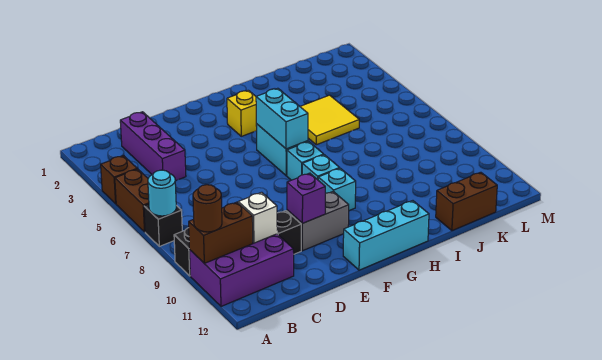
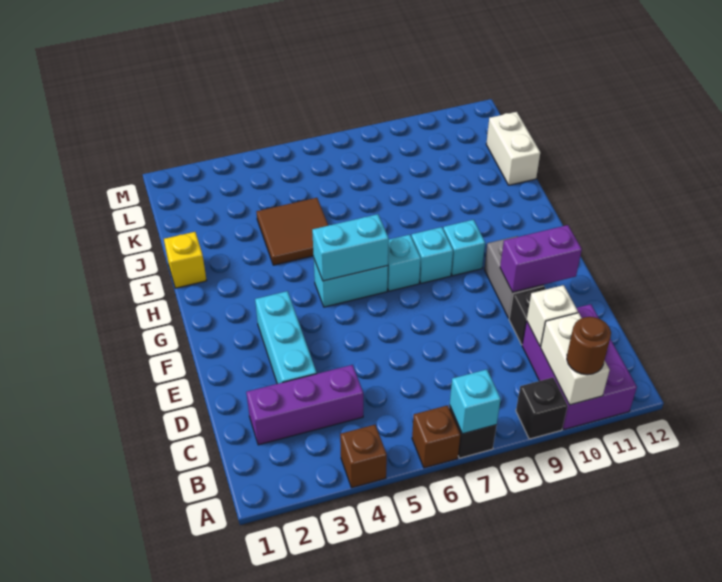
brown brick A5:A6 level 1 -> brown brick A6 level 1
cyan round brick A7 level 2 -> cyan brick A7 level 2
brown brick A10:B10 level 2 -> white brick A10:B10 level 2
purple brick E10 level 2 -> purple brick E10:E11 level 2
cyan brick F12:H12 level 1 -> cyan brick D3:F3 level 1
yellow brick G3 level 1 -> yellow brick I1 level 1
yellow tile I4:J5 level 1 -> brown tile I4:J5 level 1
brown brick J12:K12 level 1 -> white brick J12:K12 level 1

